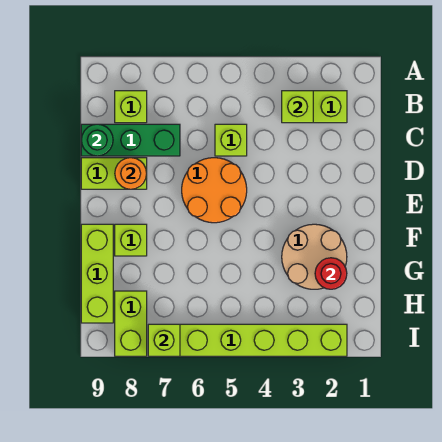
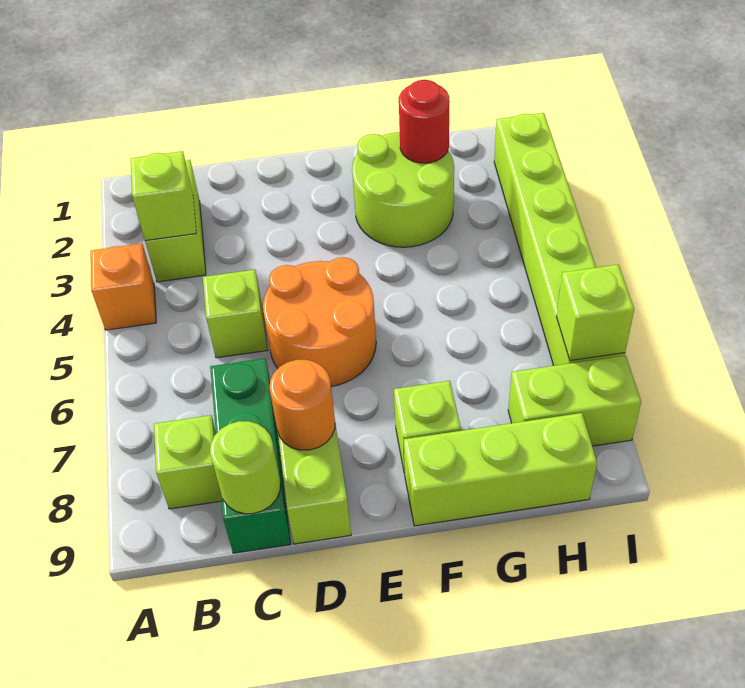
none -> orange brick A4 level 1
green round brick C9 level 2 -> lime round brick C9 level 2
tan round brick F2:G3 level 1 -> lime round brick F2:G3 level 1

